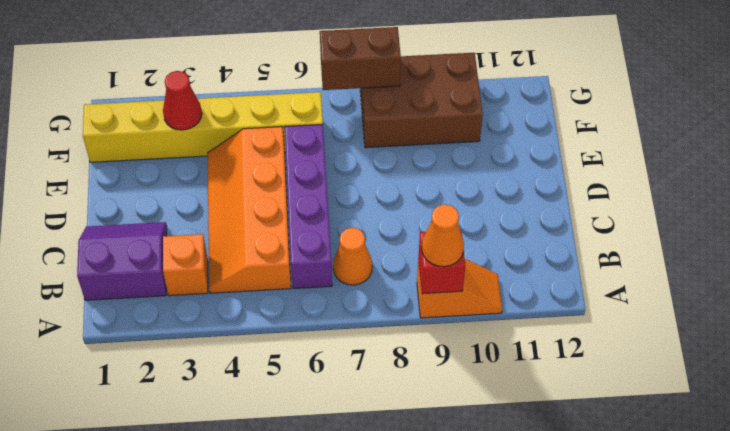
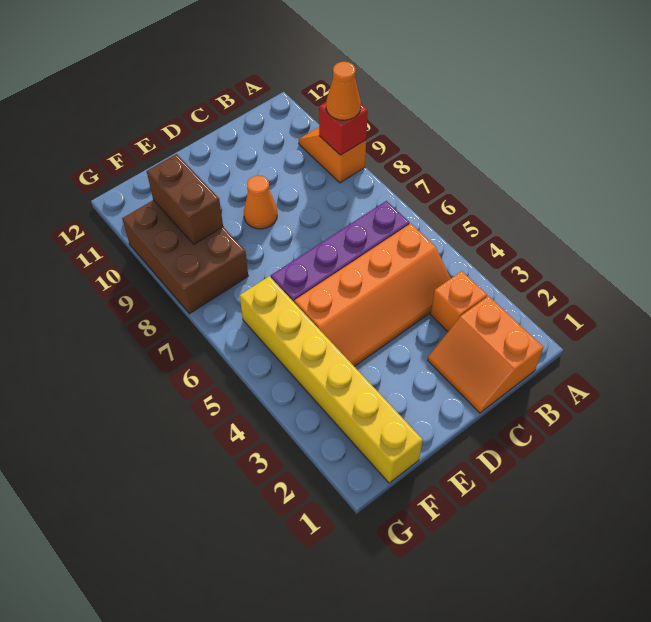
purple slope B1:C2 level 1 top B -> orange slope B1:C2 level 1 top B
orange cone B7 level 1 -> orange cone D9 level 1
red cone F3 level 2 -> none
brown brick G7:G8 level 2 -> brown brick F9:F10 level 2

